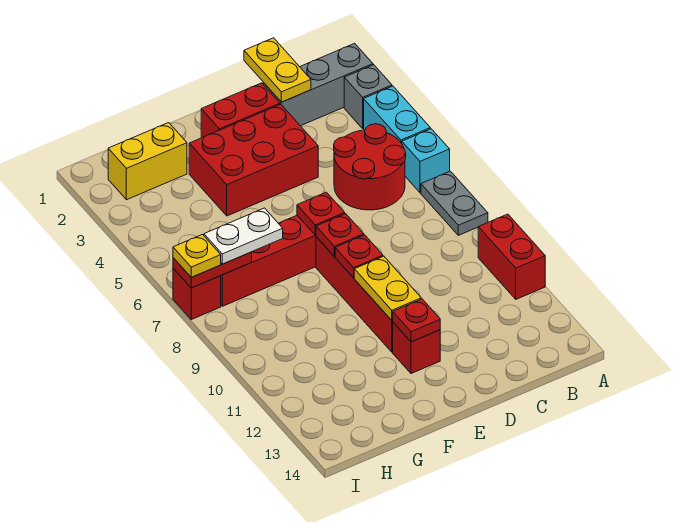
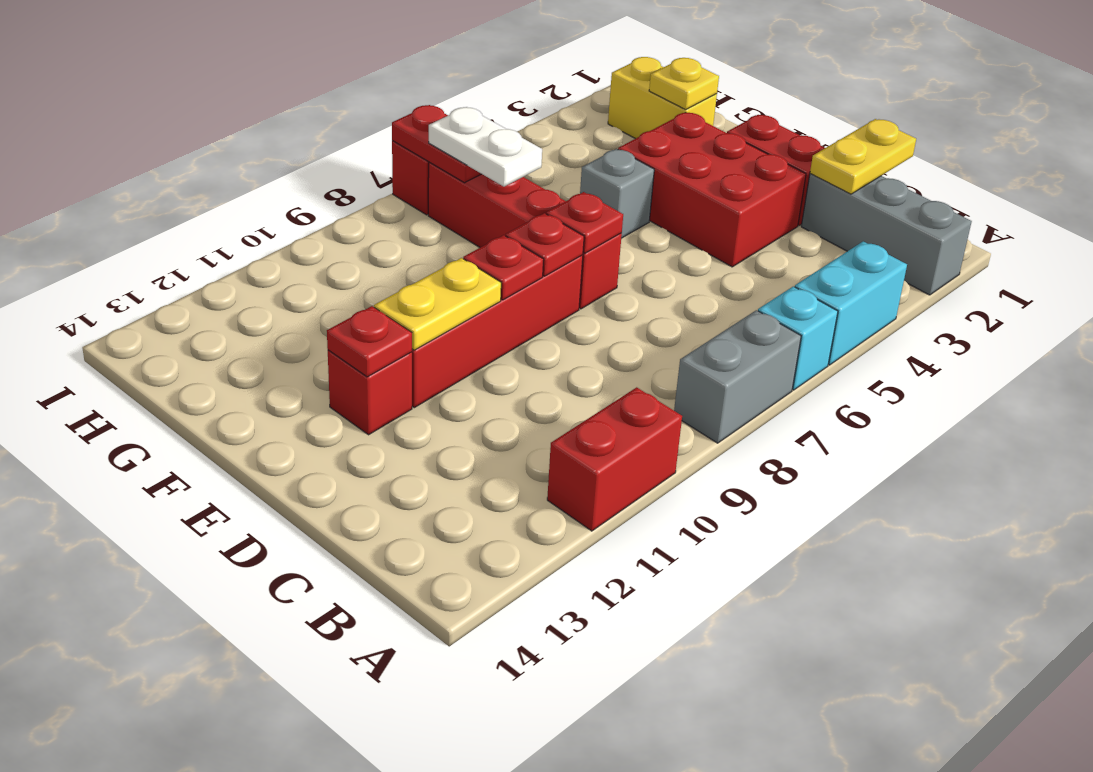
grey brick A3 level 1 -> grey brick F5 level 1
grey plate A7:A8 level 1 -> grey brick A7:A8 level 1
red round brick B5:C6 level 1 -> none
yellow plate I7 level 3 -> yellow plate G2 level 2

